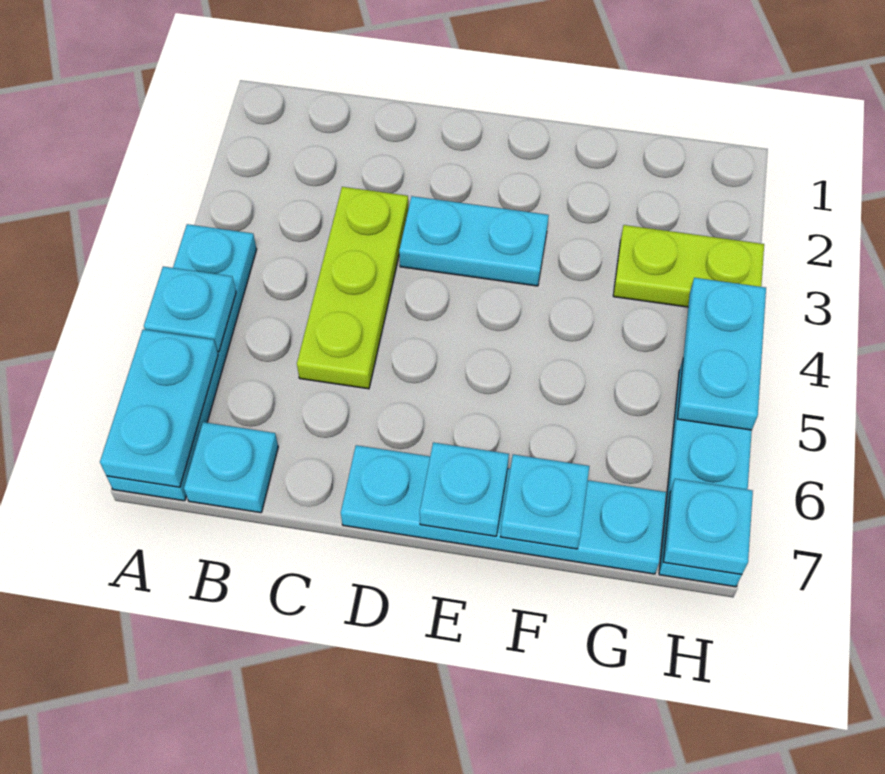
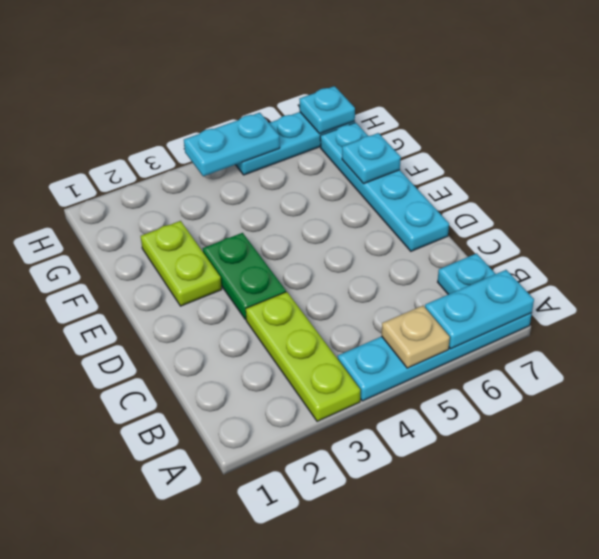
cyan plate A5 level 2 -> tan plate A5 level 2
lime plate C3:C5 level 1 -> lime plate A3:C3 level 1
cyan plate D3:E3 level 1 -> green plate D3:E3 level 1
cyan plate E7 level 2 -> none
lime plate G3:H3 level 1 -> lime plate E2:F2 level 1

